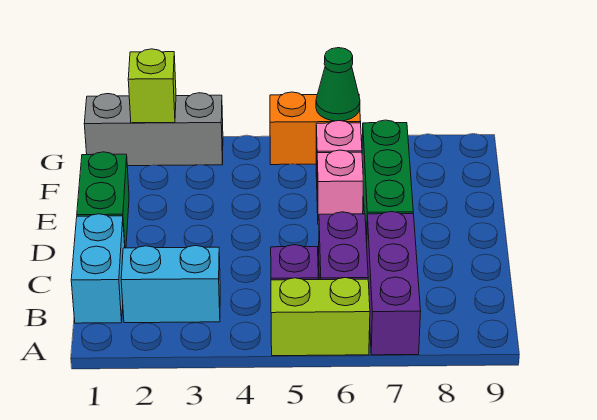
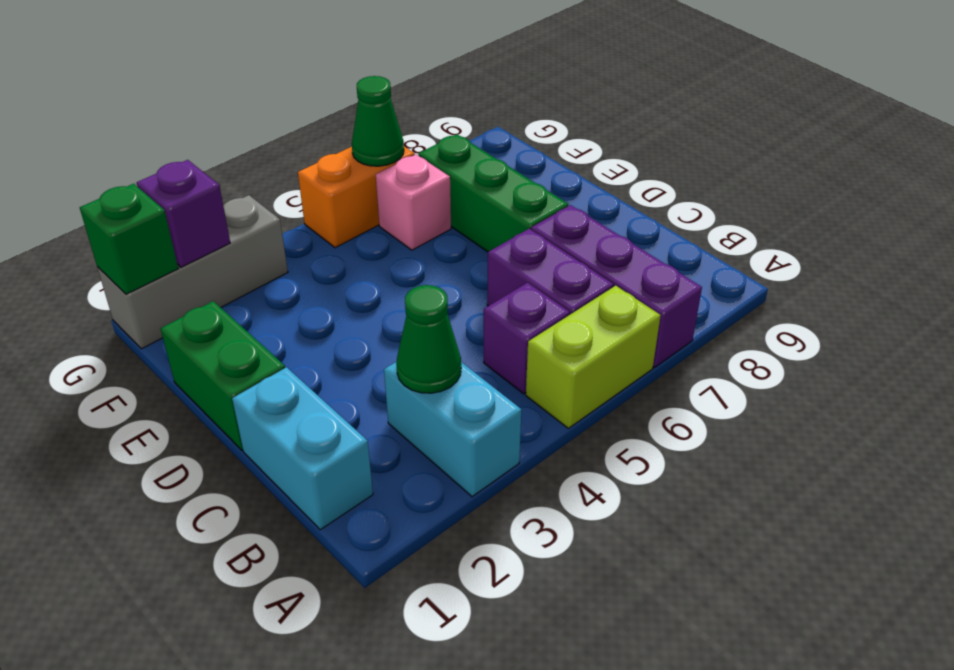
cyan brick B2:B3 level 1 -> cyan brick A3:B3 level 1
none -> green cone B3 level 2
pink brick E6 level 1 -> none
none -> green brick G1 level 2
lime brick G2 level 2 -> purple brick G2 level 2

